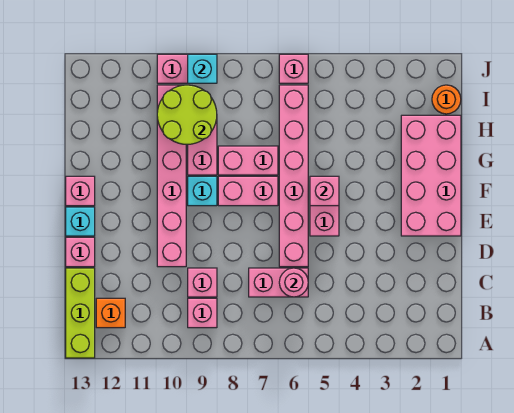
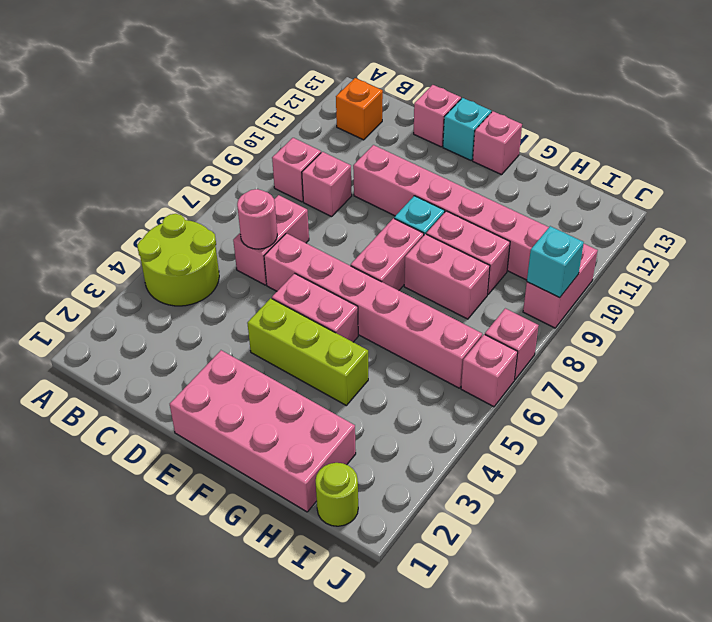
lime brick A13:C13 level 1 -> lime brick E4:G4 level 1
pink brick F5 level 2 -> pink brick J7 level 1
pink brick G7:G8 level 1 -> pink brick G8:H8 level 1
lime round brick H9:I10 level 2 -> lime round brick A4:B5 level 1
orange round brick I1 level 1 -> lime round brick I1 level 1

